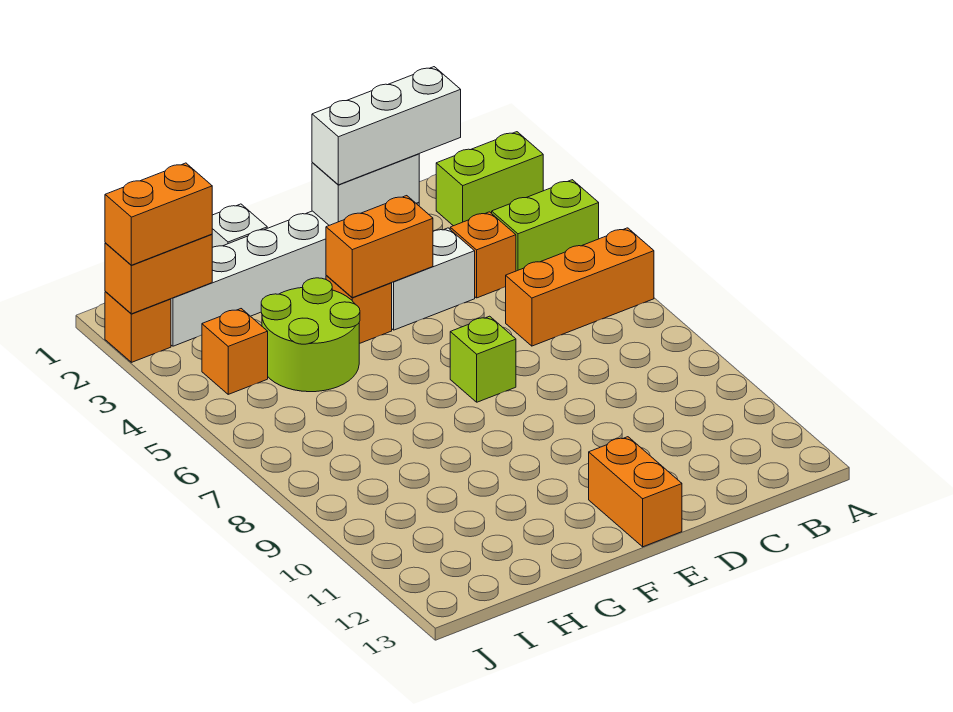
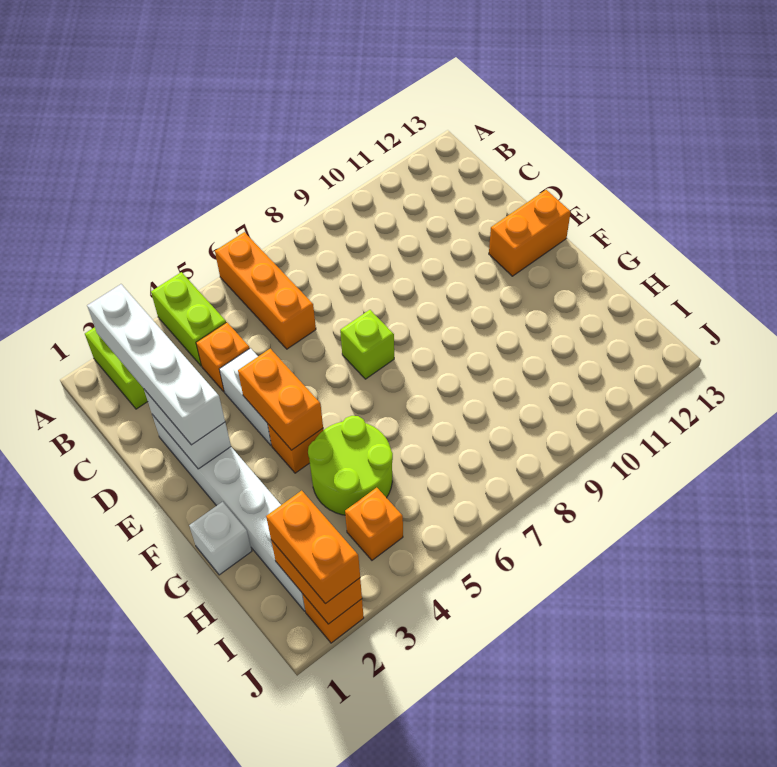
white brick C2:E2 level 3 -> white brick B2:E2 level 3

